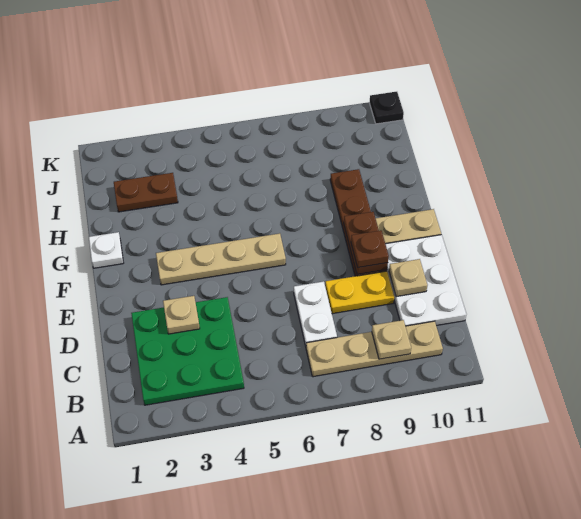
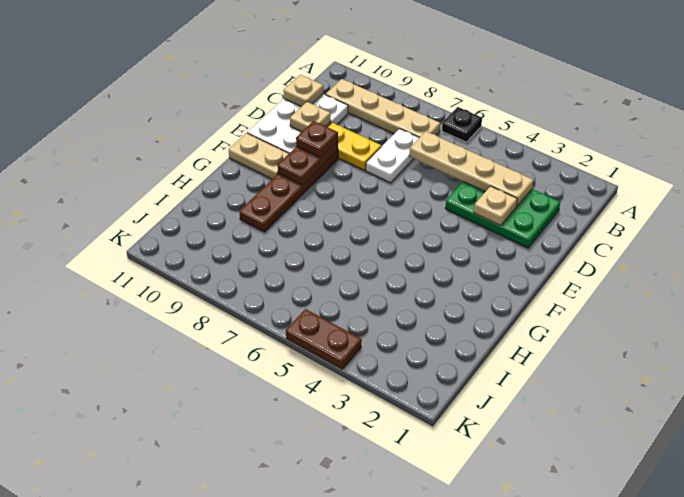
green plate B2:D4 level 1 -> green plate C2:D4 level 1
tan plate B9 level 2 -> tan plate C11 level 2
tan plate F3:F6 level 1 -> tan plate C3:C6 level 2
white plate G1 level 1 -> none
brown plate I2:I3 level 1 -> brown plate K4:K5 level 1
black plate K11 level 1 -> black plate A6 level 1

